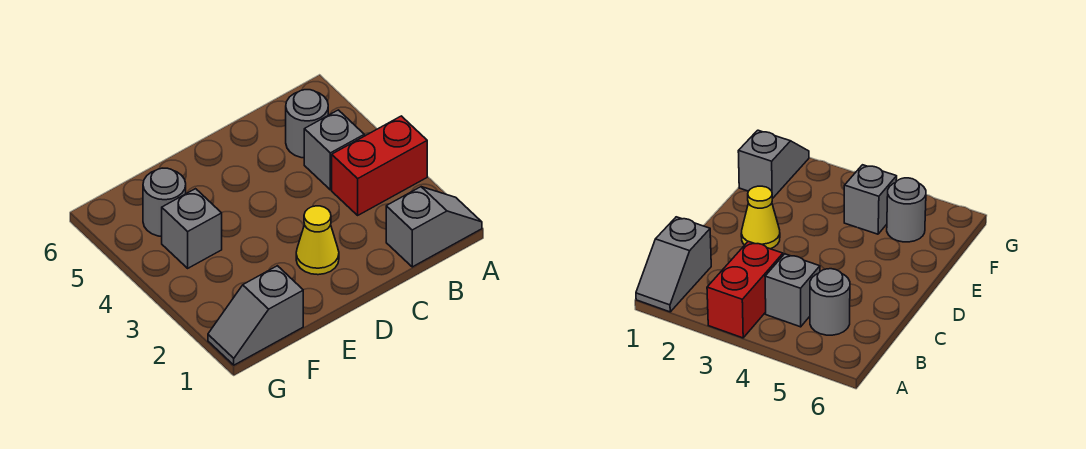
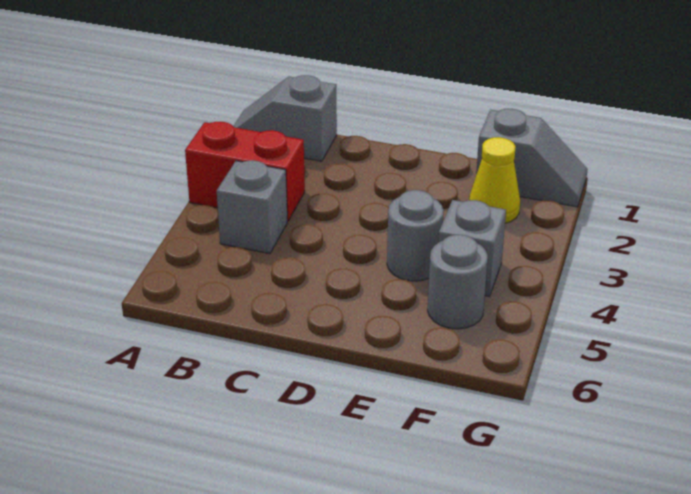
grey round brick B5 level 1 -> grey round brick E4 level 1
yellow cone D2 level 1 -> yellow cone F2 level 1

